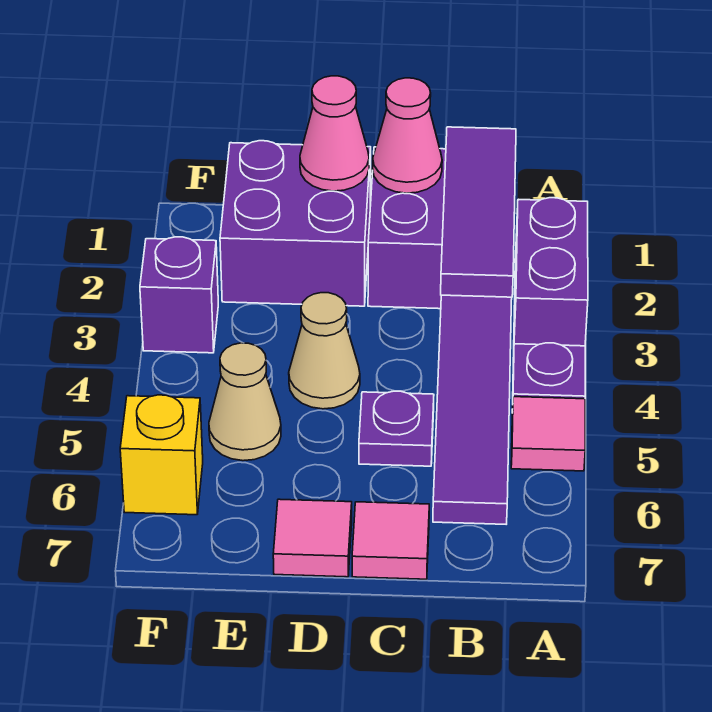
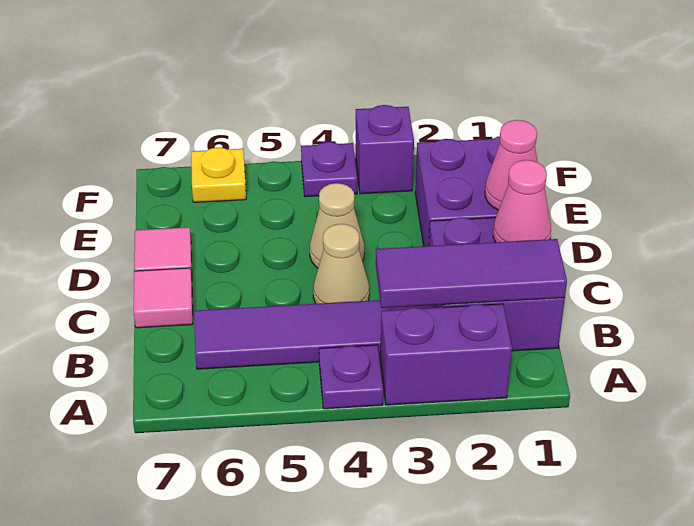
pink tile A5 level 1 -> none
purple plate C5 level 1 -> purple plate F4 level 1
tan cone E5 level 1 -> tan cone C4 level 1
yellow brick F6 level 1 -> yellow plate F6 level 1

